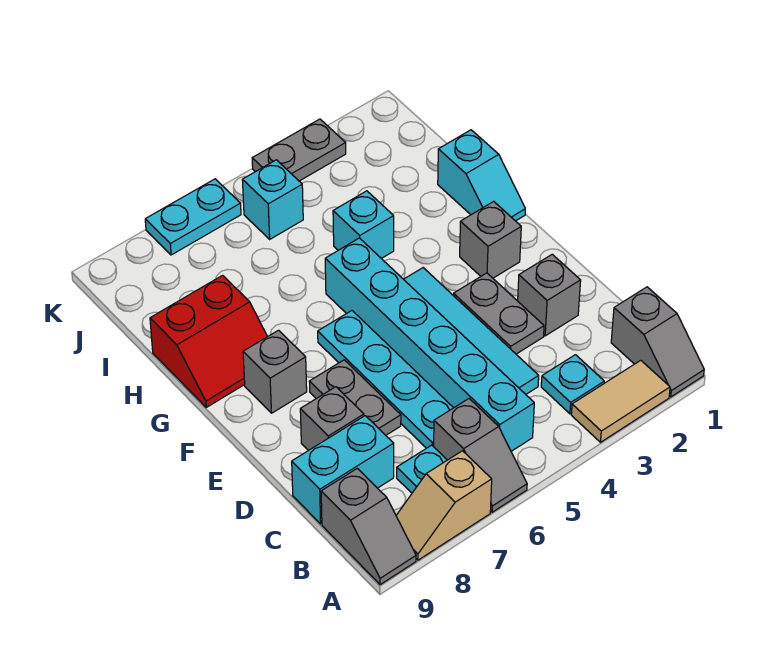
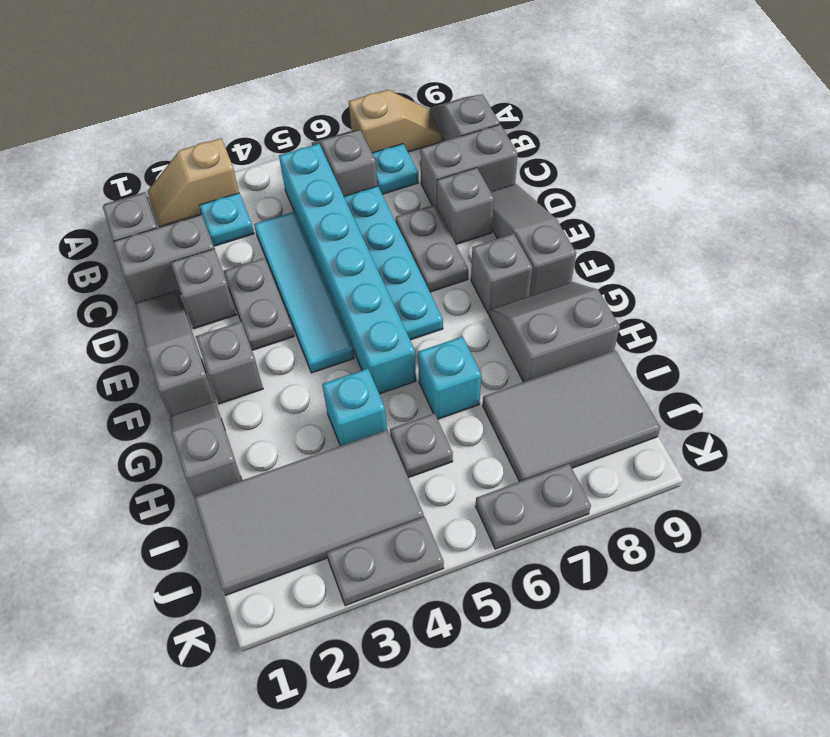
tan tile A2:A3 level 1 -> tan slope A2:A3 level 1 top 3
none -> grey brick C1:C2 level 1
cyan brick C8:C9 level 1 -> grey brick C8:C9 level 1
none -> grey slope D1:F1 level 1 top F
none -> grey slope D9:F9 level 1 top F
cyan slope G1:H1 level 1 top H -> grey slope G1:H1 level 1 top H
red slope G8:H9 level 1 top H -> grey slope G8:H9 level 1 top H
none -> grey tile I1:J4 level 1
none -> grey plate I5 level 1
none -> grey tile I7:J9 level 1
cyan brick J5 level 1 -> cyan brick H6 level 1
cyan plate K6:K7 level 1 -> grey plate K6:K7 level 1

